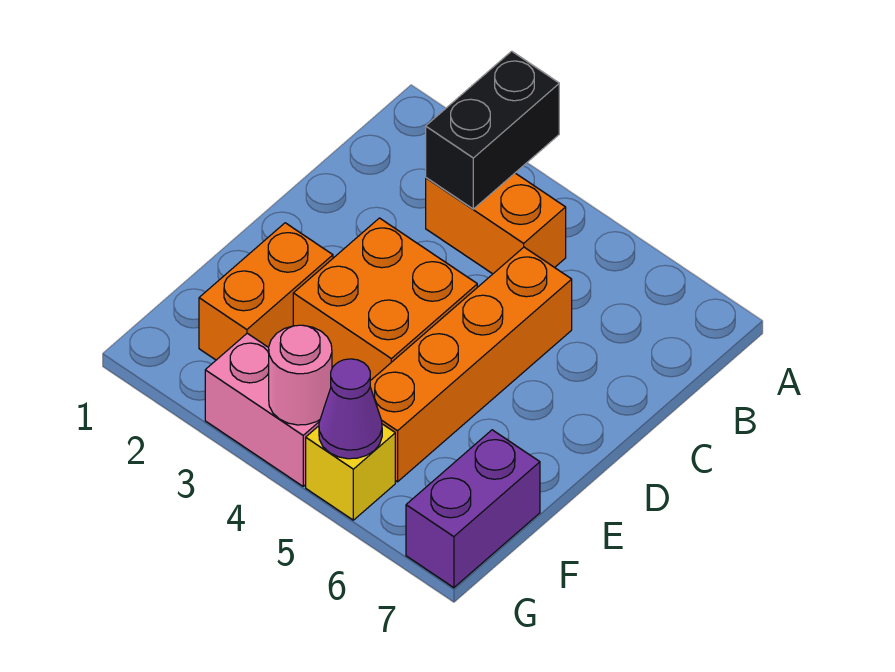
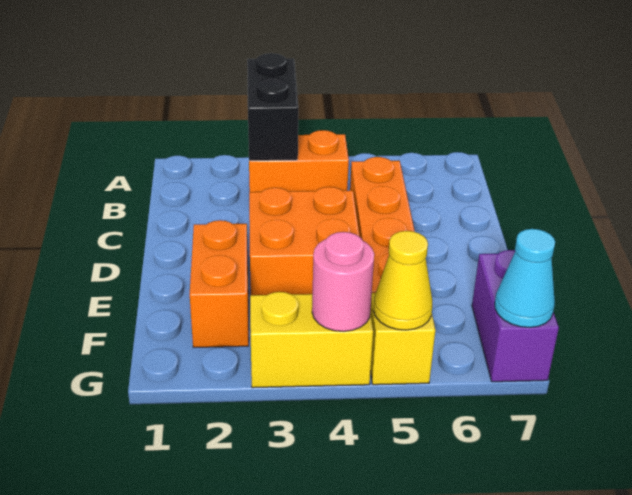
pink brick G3:G4 level 1 -> yellow brick G3:G4 level 1
purple cone G5 level 2 -> yellow cone G5 level 2
none -> cyan cone G7 level 2

